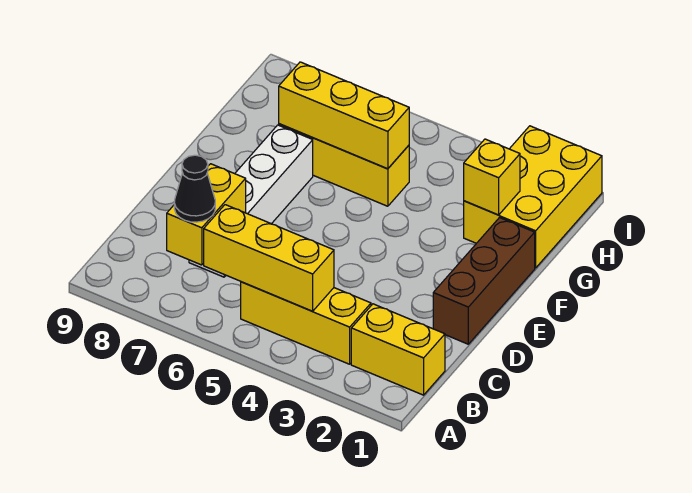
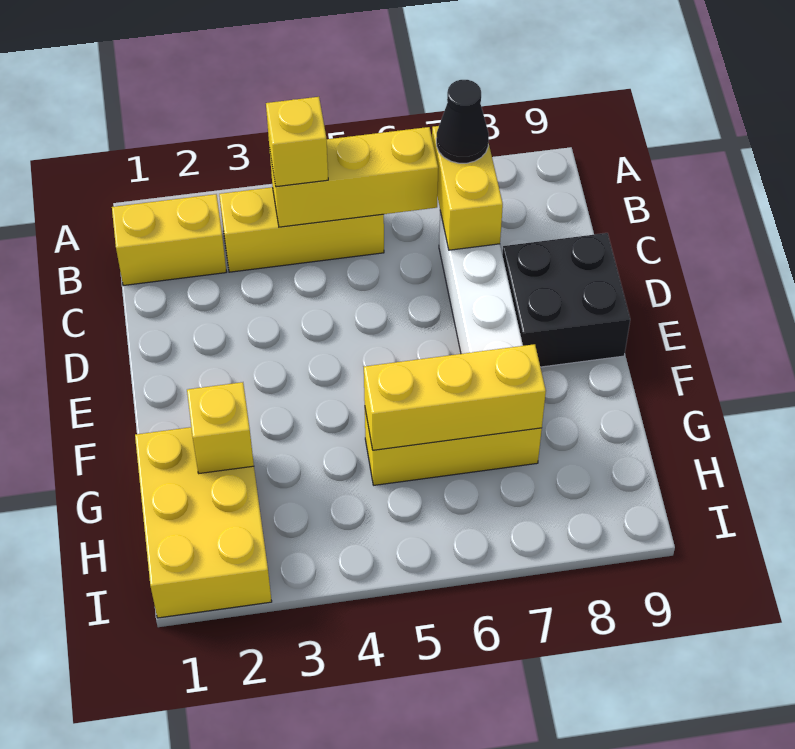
none -> yellow brick B4 level 3
brown brick D1:F1 level 1 -> none
none -> black brick D8:E9 level 1

